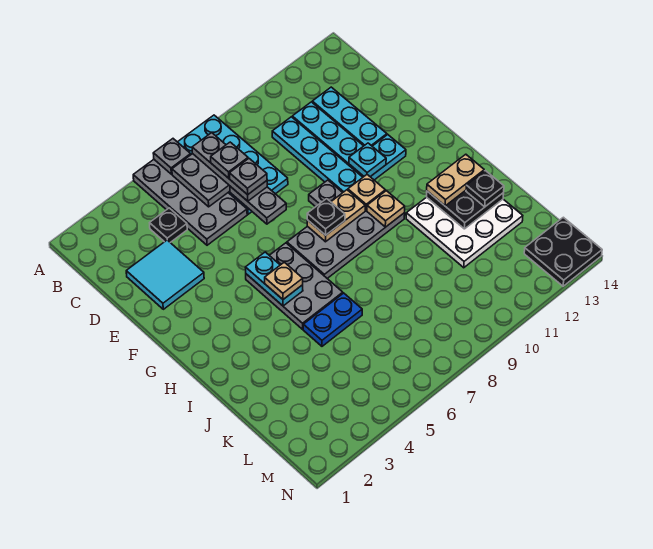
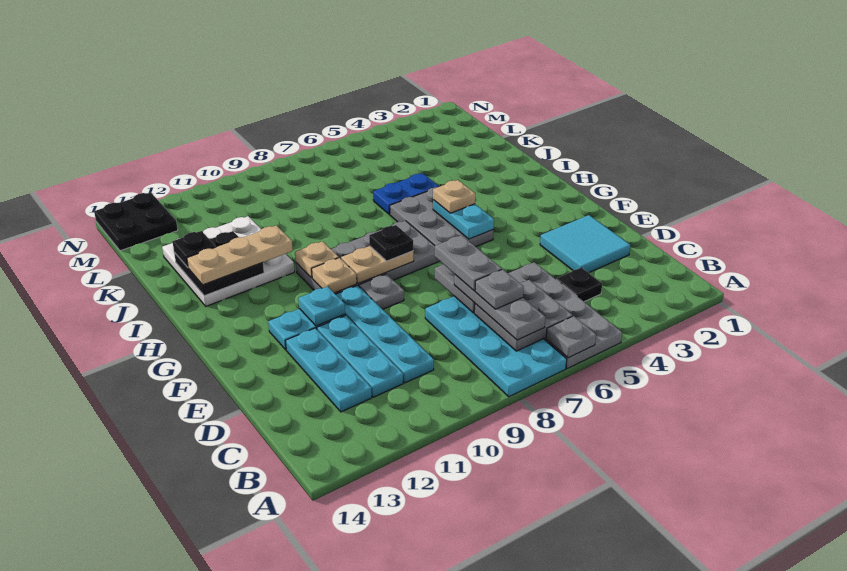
grey plate D7 level 4 -> grey plate D7:E7 level 4
tan plate I12:I13 level 3 -> tan plate I11:I13 level 3

